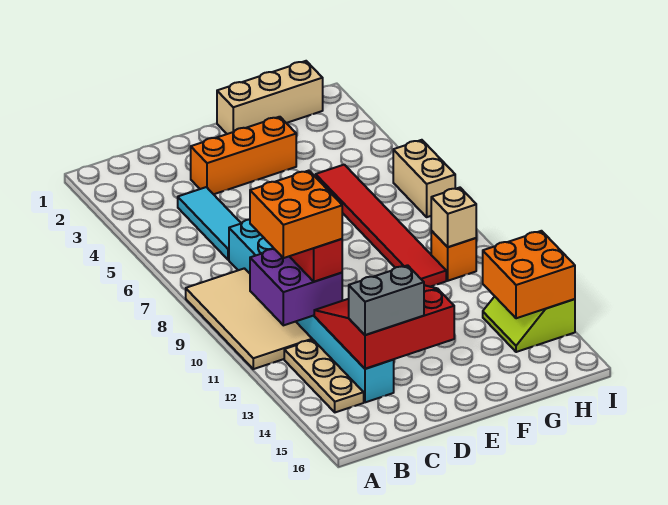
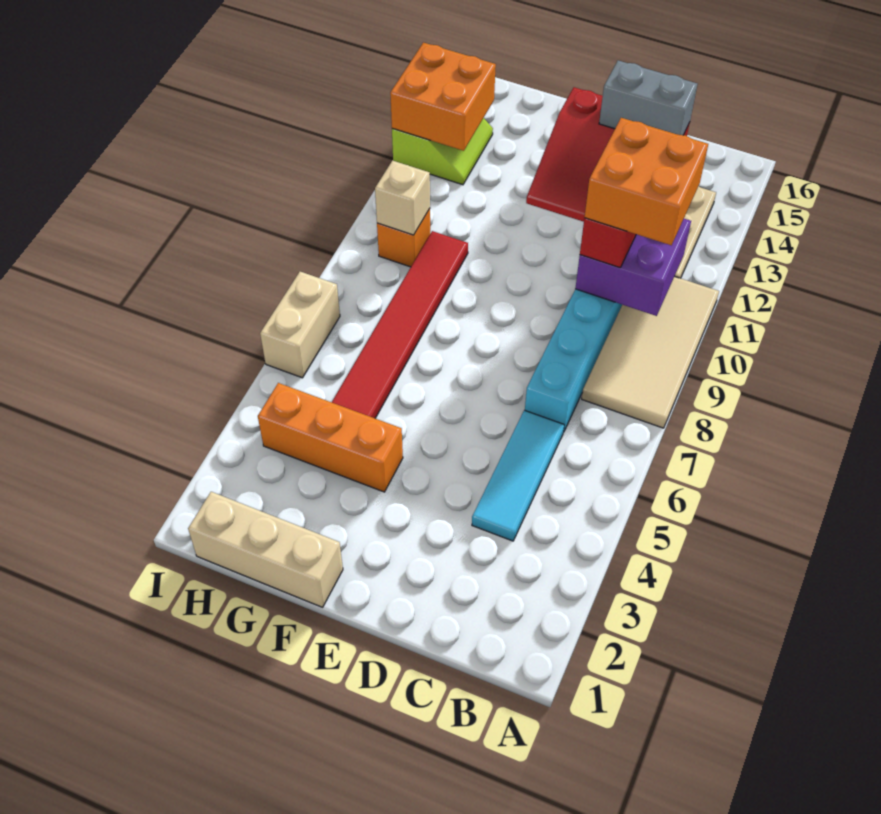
orange brick D3:F3 level 1 -> orange brick F4:H4 level 1

